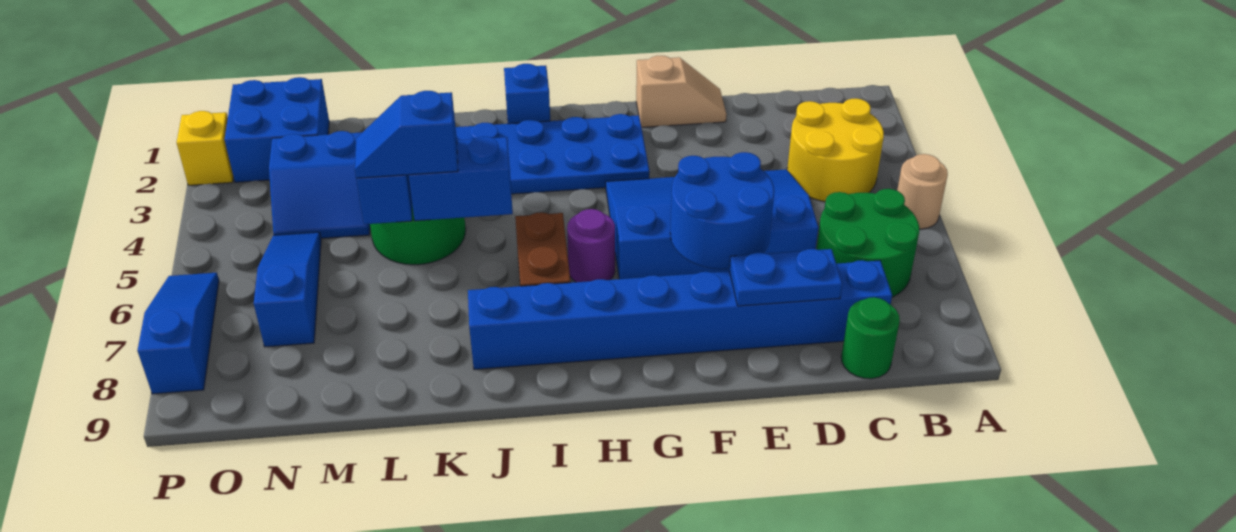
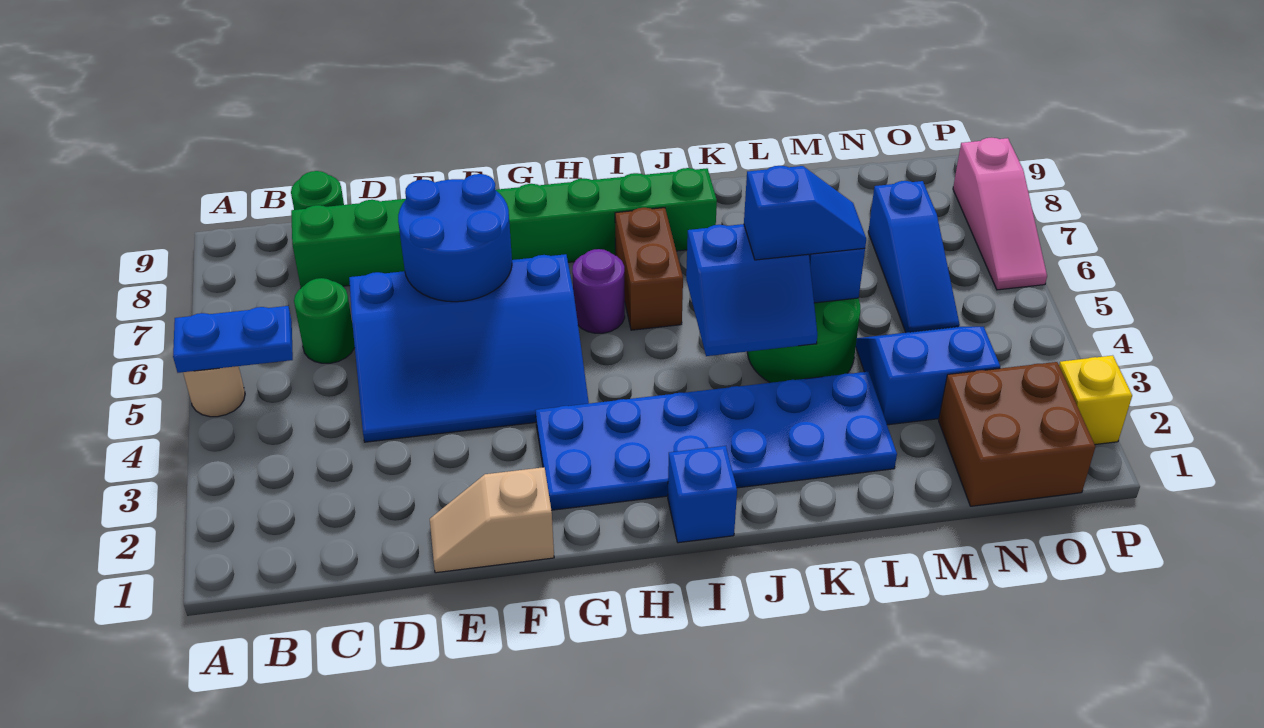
yellow round brick B3:C4 level 1 -> none
green round brick B6:C7 level 1 -> green round brick C6 level 1
blue brick C8:J8 level 1 -> green brick C8:J8 level 1
blue plate D8:E8 level 2 -> blue plate A5:B5 level 2
blue brick N1:O2 level 1 -> brown brick N1:O2 level 1
blue slope P6:P8 level 1 top 8 -> pink slope P6:P8 level 1 top 8

